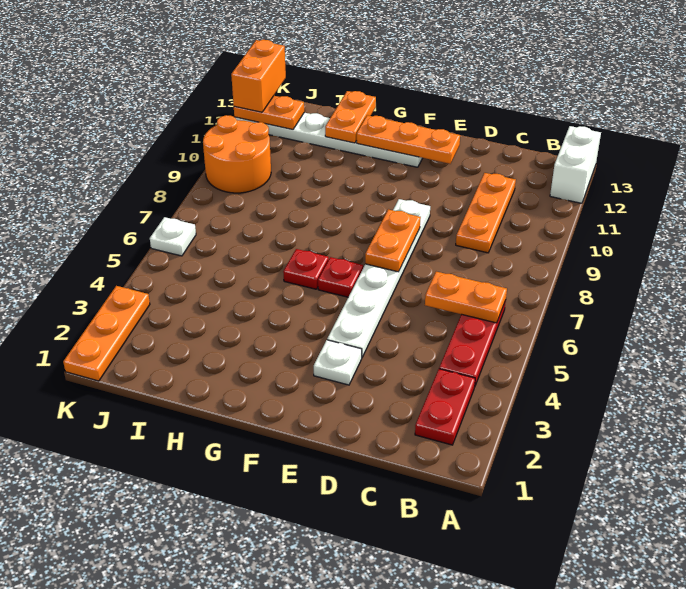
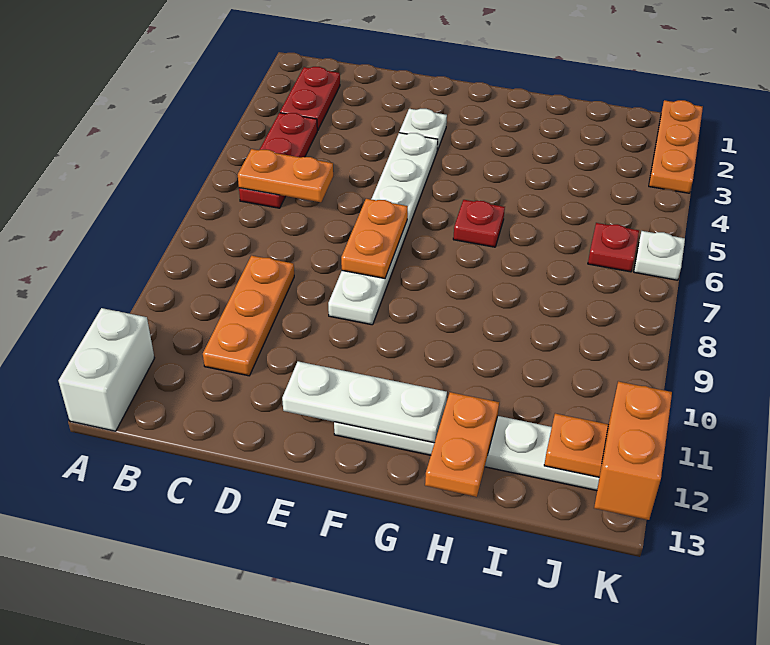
orange plate E12:G12 level 2 -> white plate E12:G12 level 2
red plate F6 level 1 -> red plate J6 level 1
orange round brick J9:K10 level 1 -> none

